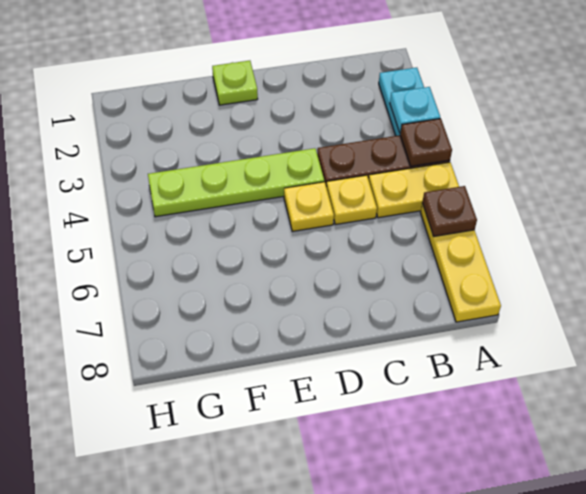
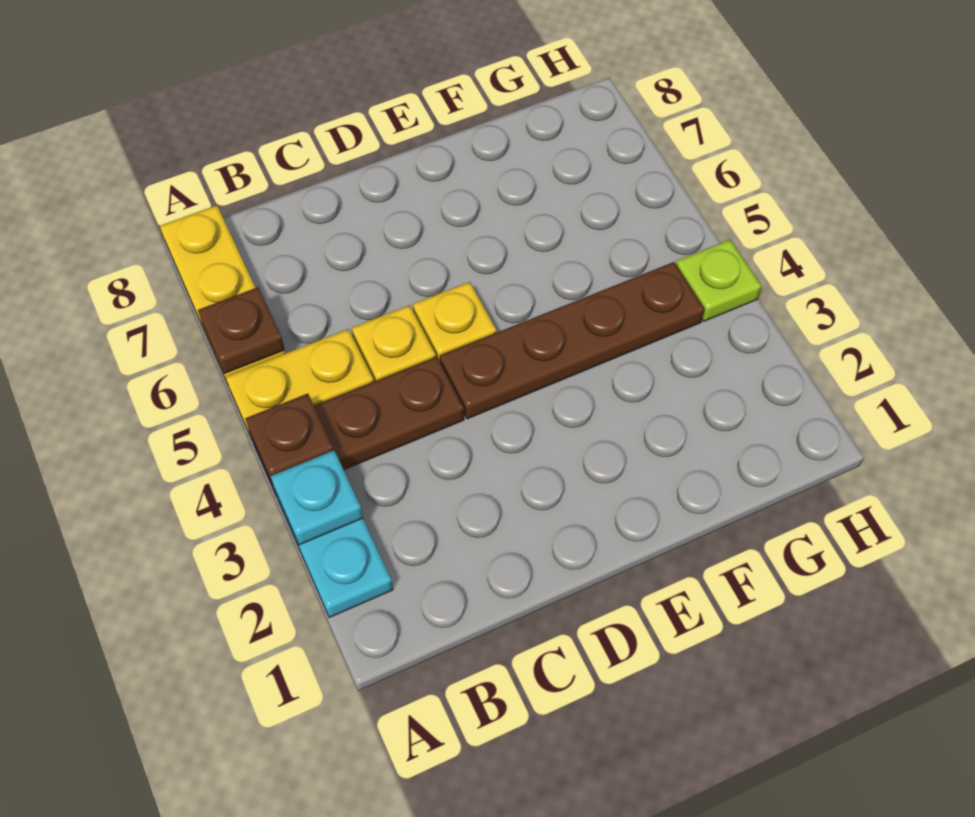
lime plate D4:G4 level 1 -> brown plate D4:G4 level 1
lime plate E1 level 1 -> lime plate H4 level 1

